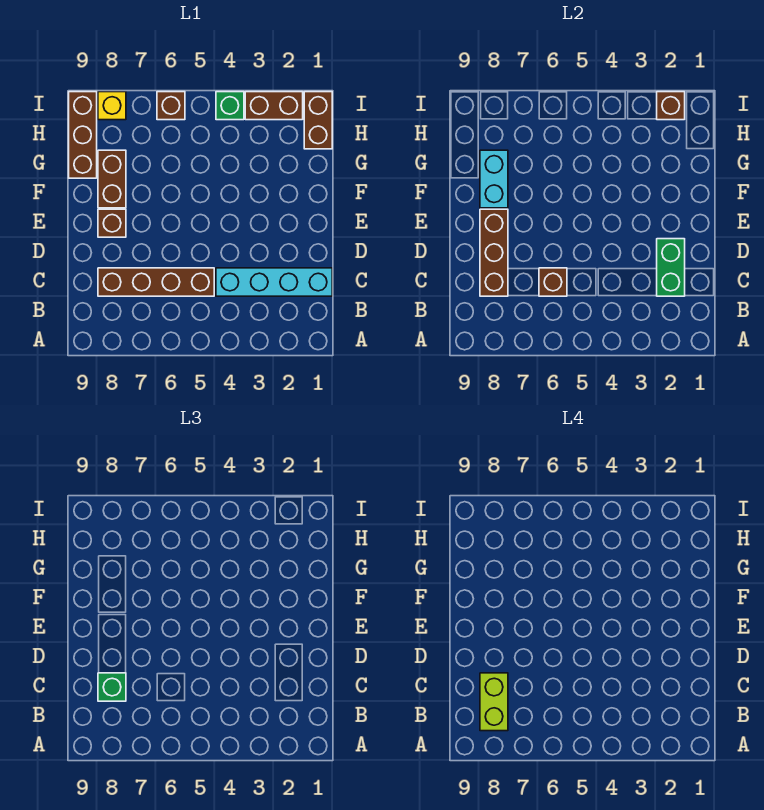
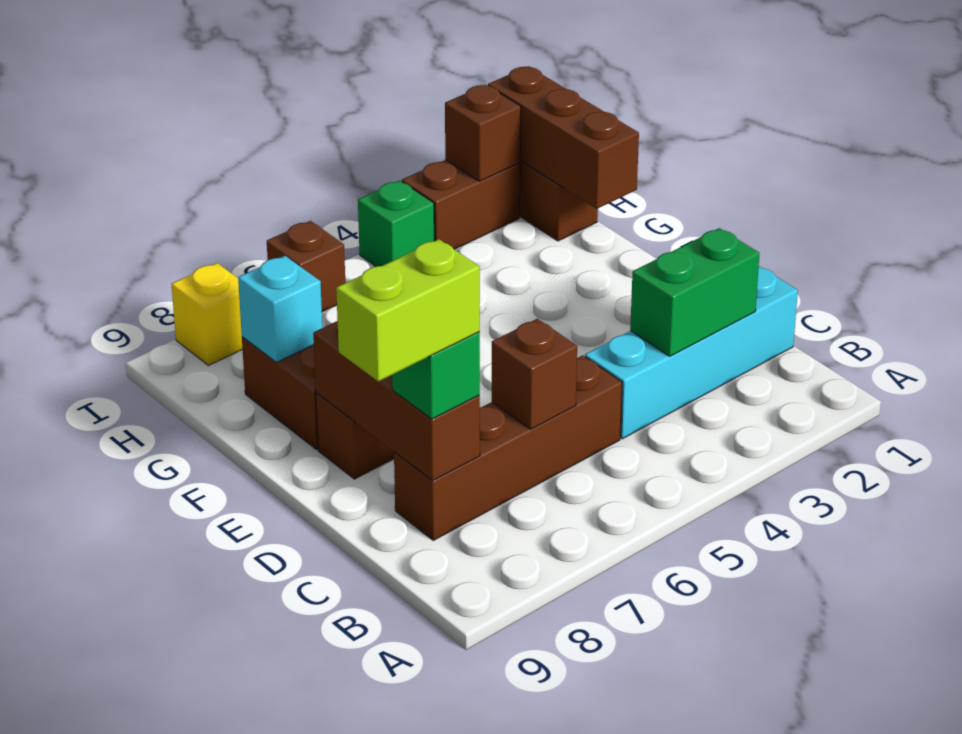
lime brick B8:C8 level 4 -> lime brick C8:C9 level 4
green brick C2:D2 level 2 -> green brick C2:C3 level 2
cyan brick F8:G8 level 2 -> cyan brick G8 level 2
brown brick G9:I9 level 1 -> brown brick G1:I1 level 2

